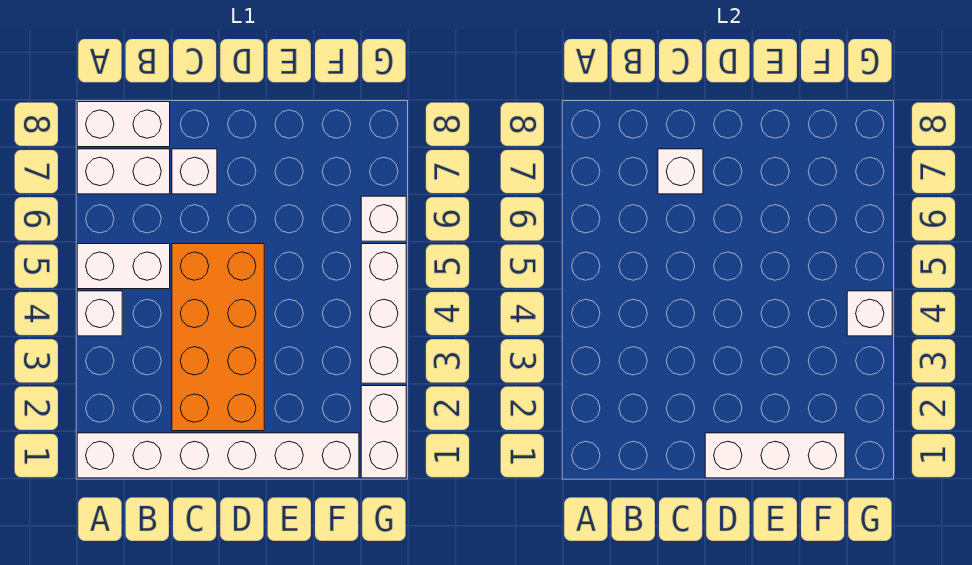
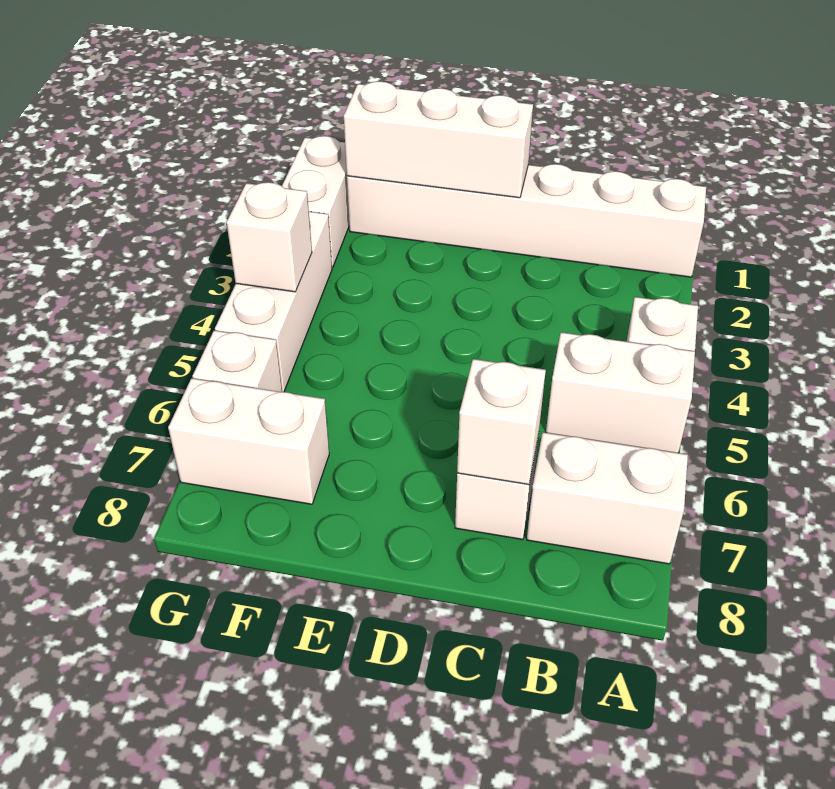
white brick A8:B8 level 1 -> white brick F7:G7 level 1
orange brick C2:D5 level 1 -> none

